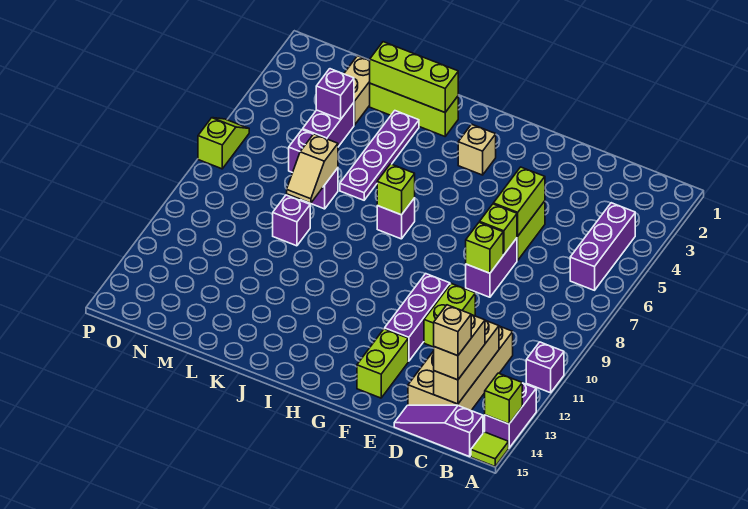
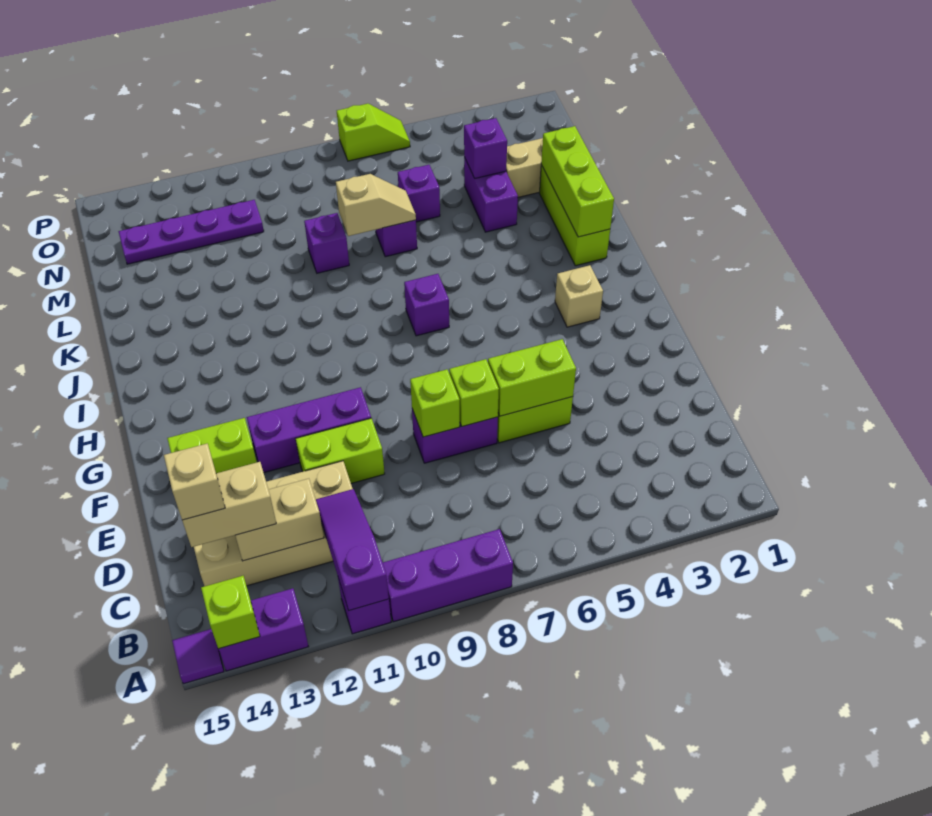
lime tile A15 level 1 -> purple tile A15 level 1
purple brick B4:B6 level 1 -> purple brick A8:A10 level 1
purple slope B15:D15 level 1 top B -> purple slope A11:C11 level 2 top A
tan brick C12:C14 level 2 -> tan brick C12:C13 level 2
lime brick I7 level 2 -> none
purple plate K3:K6 level 1 -> purple plate N11:N14 level 1
tan slope L7:L8 level 2 top 7 -> tan slope L7:L8 level 2 top 8
purple brick M4:M5 level 1 -> purple brick L4:M4 level 1

